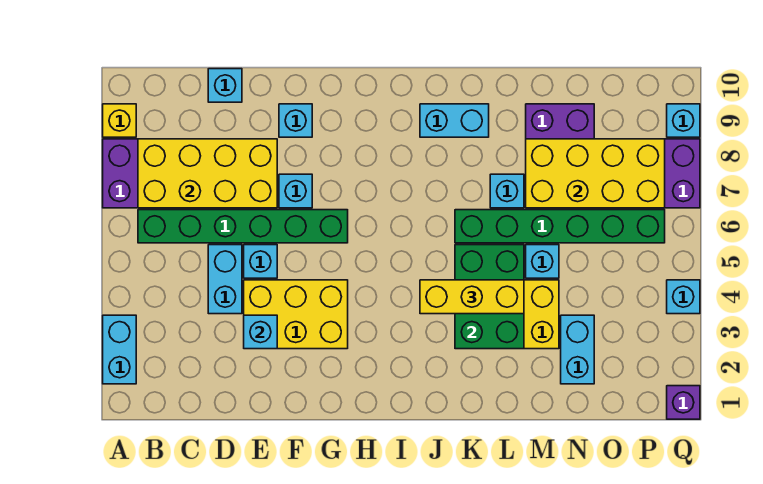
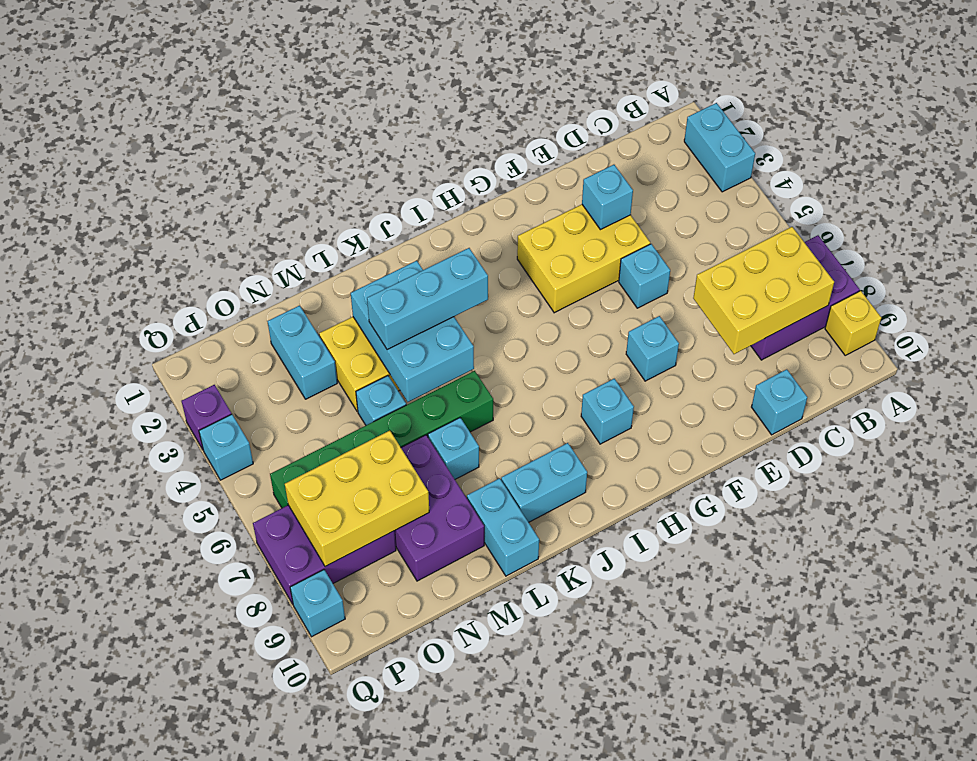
green brick B6:G6 level 1 -> none
yellow brick B7:E8 level 2 -> yellow brick B7:D8 level 2
cyan brick D4:D5 level 1 -> cyan brick L9:L10 level 1
cyan brick F9 level 1 -> cyan brick H8 level 1
yellow brick J4:L4 level 3 -> cyan brick J4:L4 level 3
green brick K3:L5 level 2 -> cyan brick K3:L5 level 2
yellow brick M7:P8 level 2 -> yellow brick N7:P8 level 2
purple brick Q1 level 1 -> purple brick Q3 level 1

